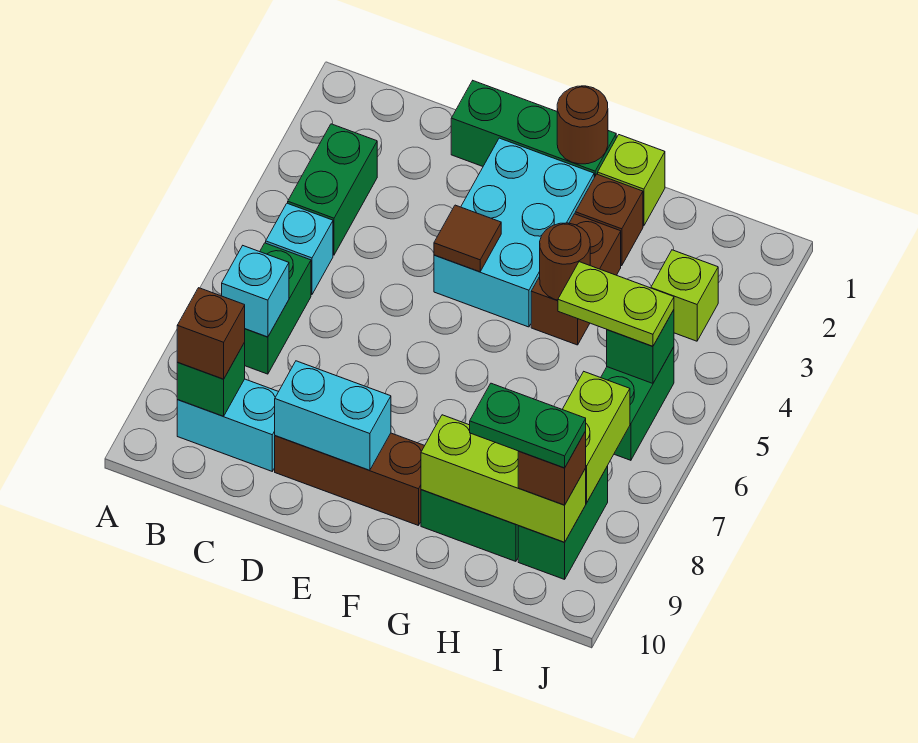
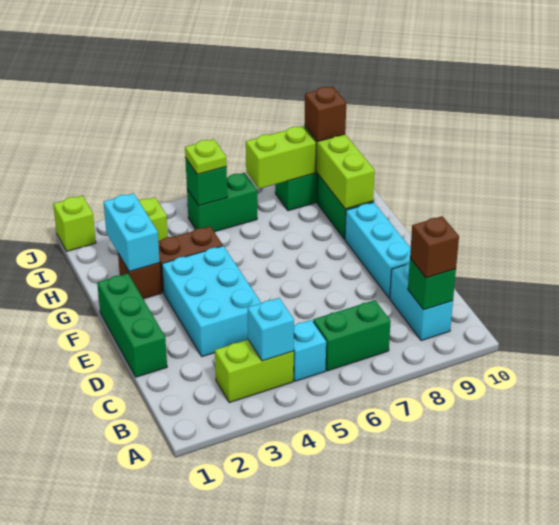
green brick B3:B4 level 1 -> lime brick B3:B4 level 1
cyan brick B7 level 2 -> cyan brick B4 level 2
brown brick D9:F9 level 1 -> cyan brick D9:F9 level 1
cyan brick D9:E9 level 2 -> cyan brick G2:H2 level 2
cyan brick E2:F4 level 1 -> cyan brick D3:F4 level 1
brown tile E4 level 2 -> none
brown round brick F1 level 2 -> none
lime brick G1 level 1 -> lime brick J1 level 1
brown round brick G4 level 2 -> none
lime plate H5:I5 level 3 -> lime plate I5 level 3
green plate H9:I9 level 4 -> none

